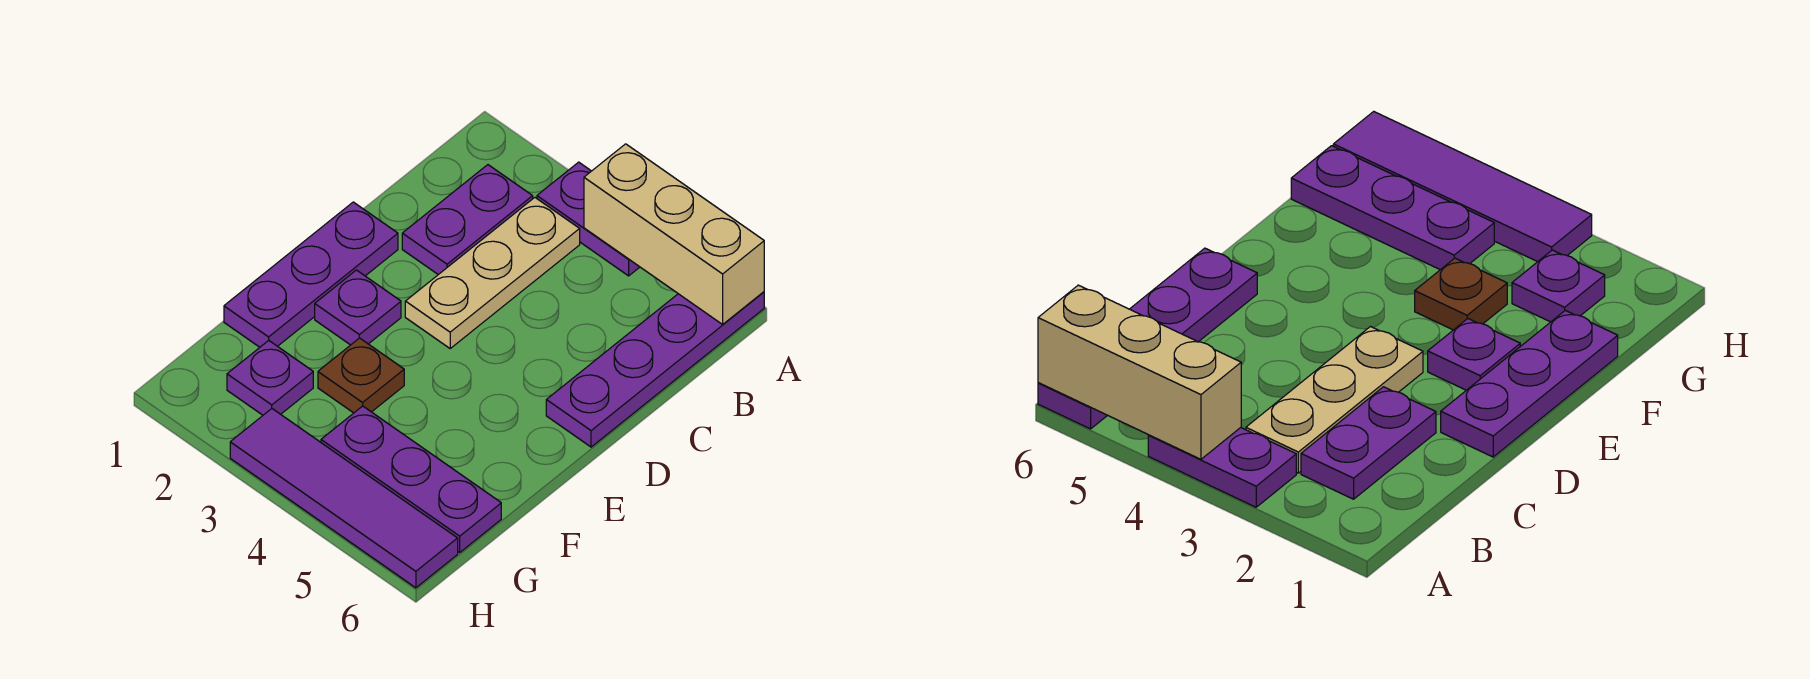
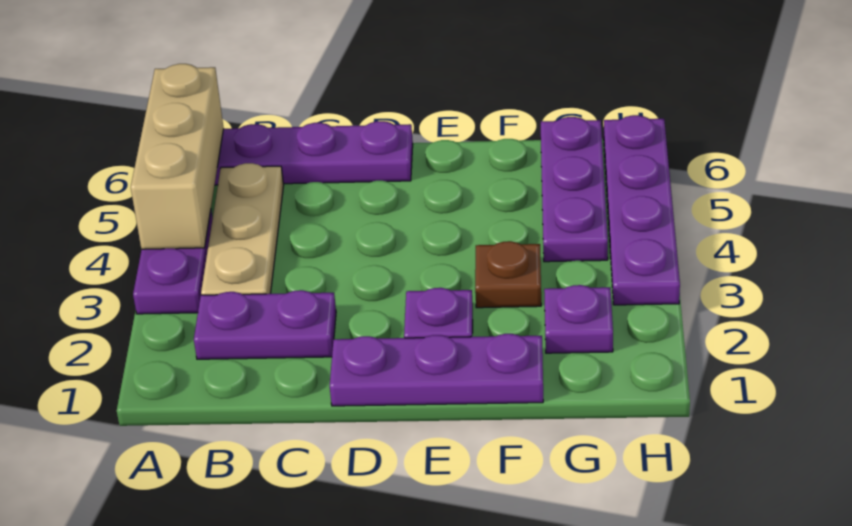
tan plate B3:D3 level 1 -> tan plate B3:B5 level 1
purple tile H3:H6 level 1 -> purple plate H3:H6 level 1

